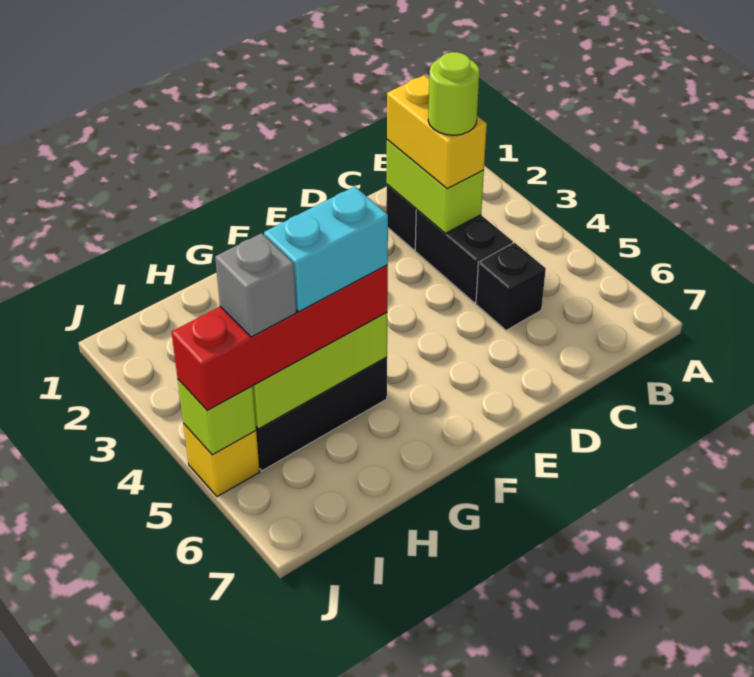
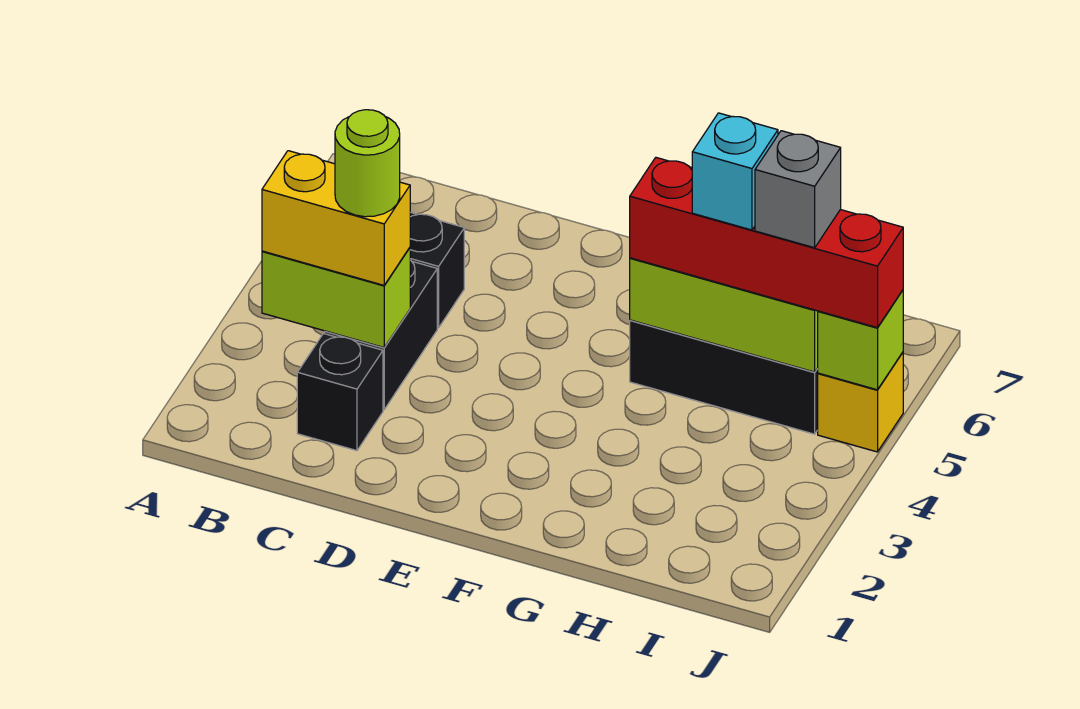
lime brick C2:C3 level 2 -> lime brick B3:C3 level 2
yellow brick C2:C3 level 3 -> yellow brick B3:C3 level 3
cyan brick G5:H5 level 4 -> cyan brick H5 level 4

